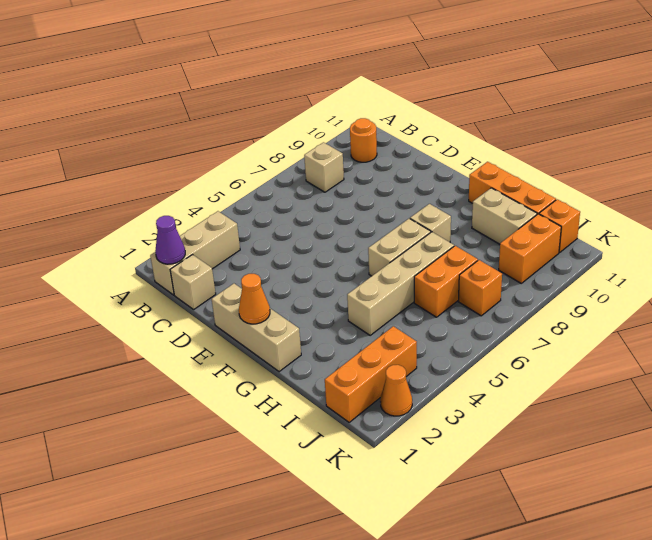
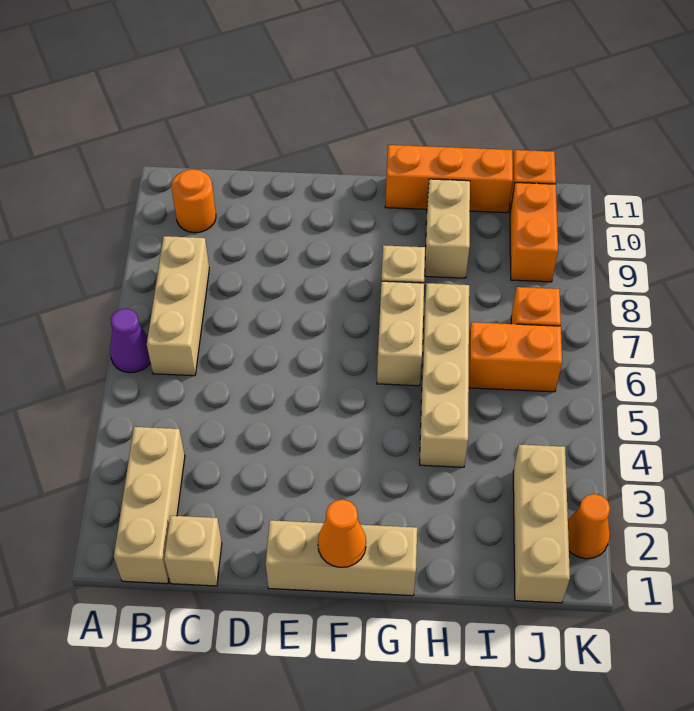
purple cone B1 level 2 -> purple cone A6 level 1
tan brick B8 level 1 -> tan brick B6:B8 level 1
tan brick H10:I10 level 1 -> tan brick H9:H10 level 1
orange brick I6:I7 level 1 -> orange brick I6:J6 level 1
orange brick J1:J3 level 1 -> tan brick J1:J3 level 1

